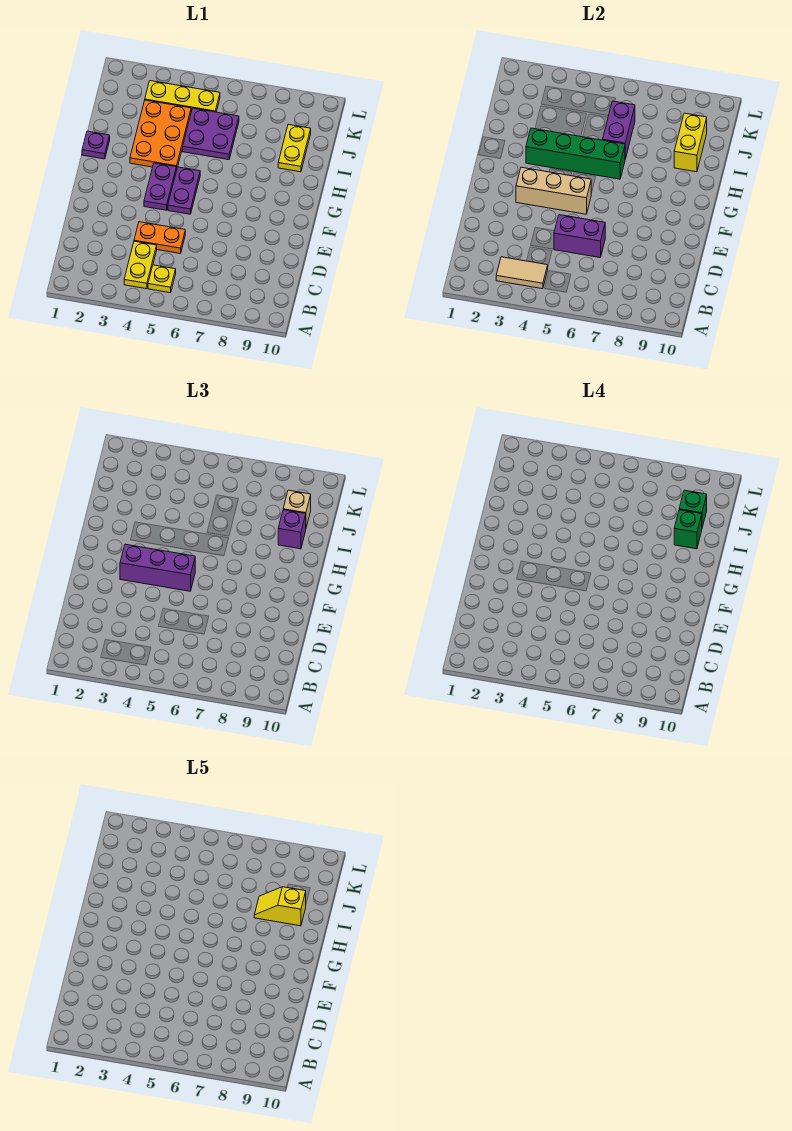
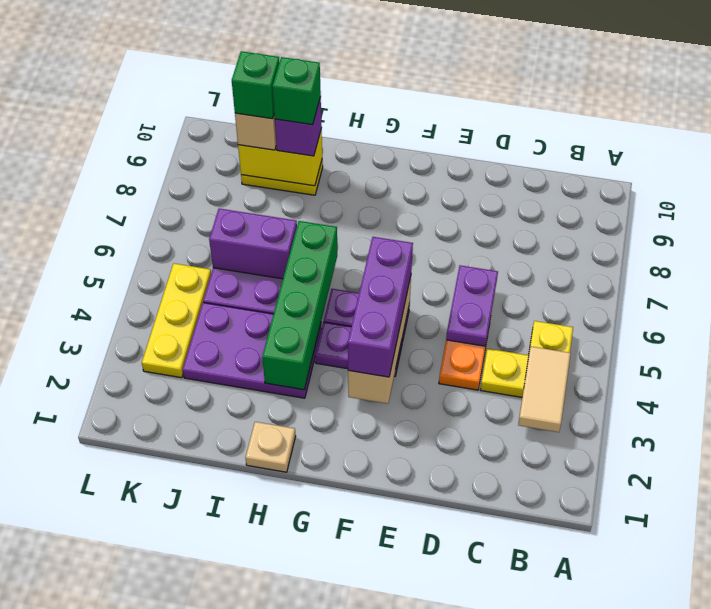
purple brick D5:D6 level 2 -> purple plate D5:D6 level 2
purple plate H1 level 1 -> tan plate H1 level 1
orange plate H3:J4 level 1 -> purple plate H3:J4 level 1
yellow slope I8:I9 level 5 top 9 -> none

